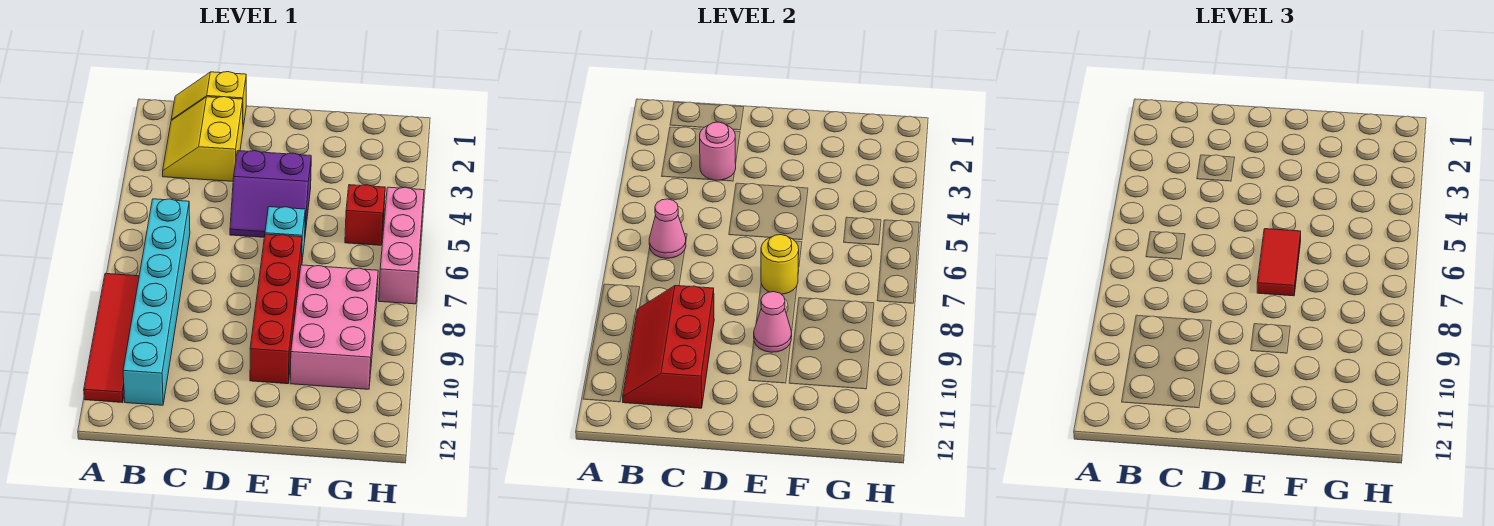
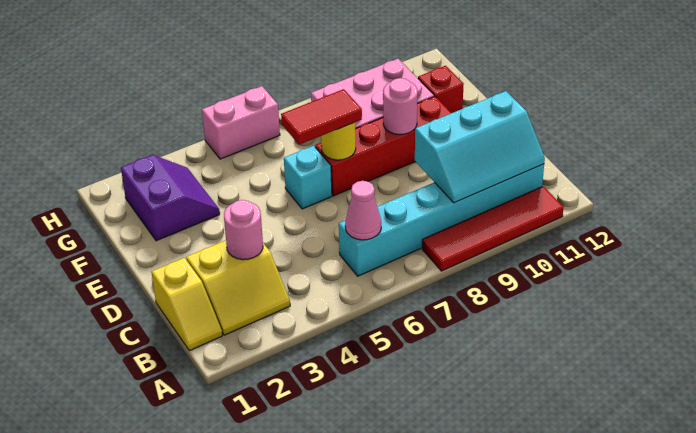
red slope B9:C11 level 2 top C -> cyan slope B9:C11 level 2 top C
purple slope D4:E5 level 1 top 4 -> purple slope F2:G3 level 1 top 2
pink cone E9 level 2 -> pink round brick E9 level 2
red brick G5 level 1 -> red brick F11 level 1
pink brick H5:H7 level 1 -> pink brick H5:H6 level 1

